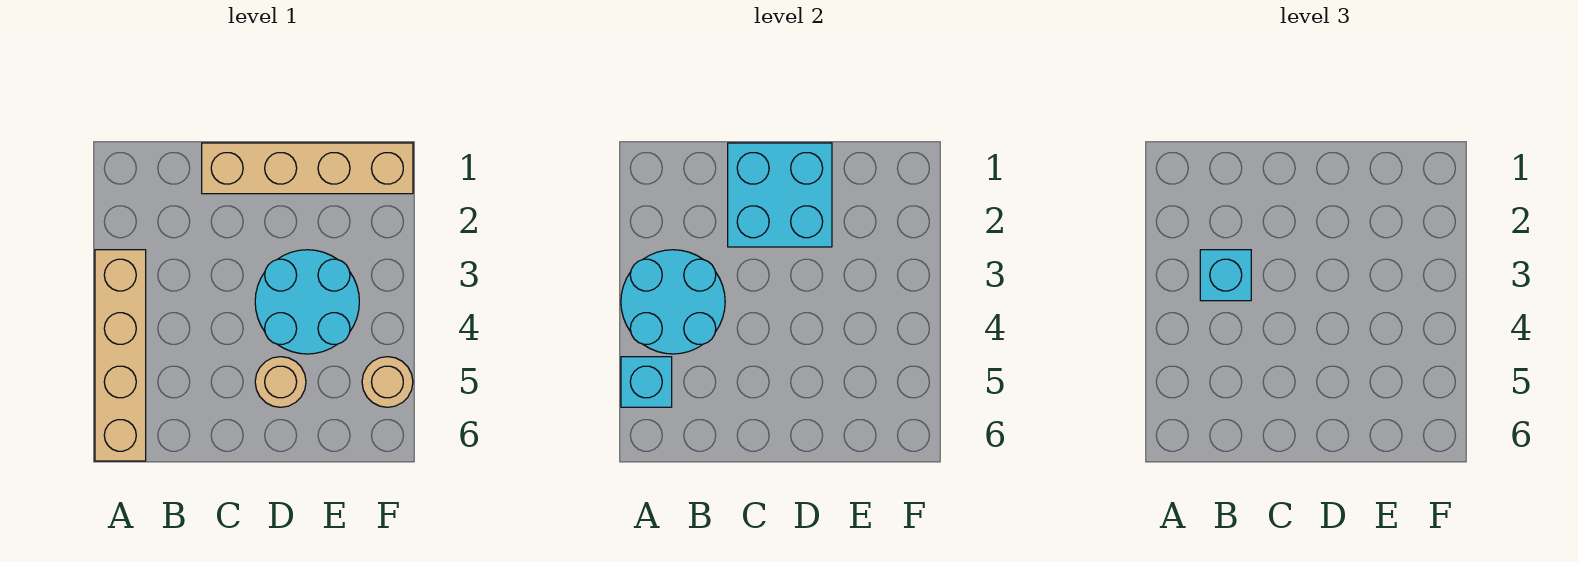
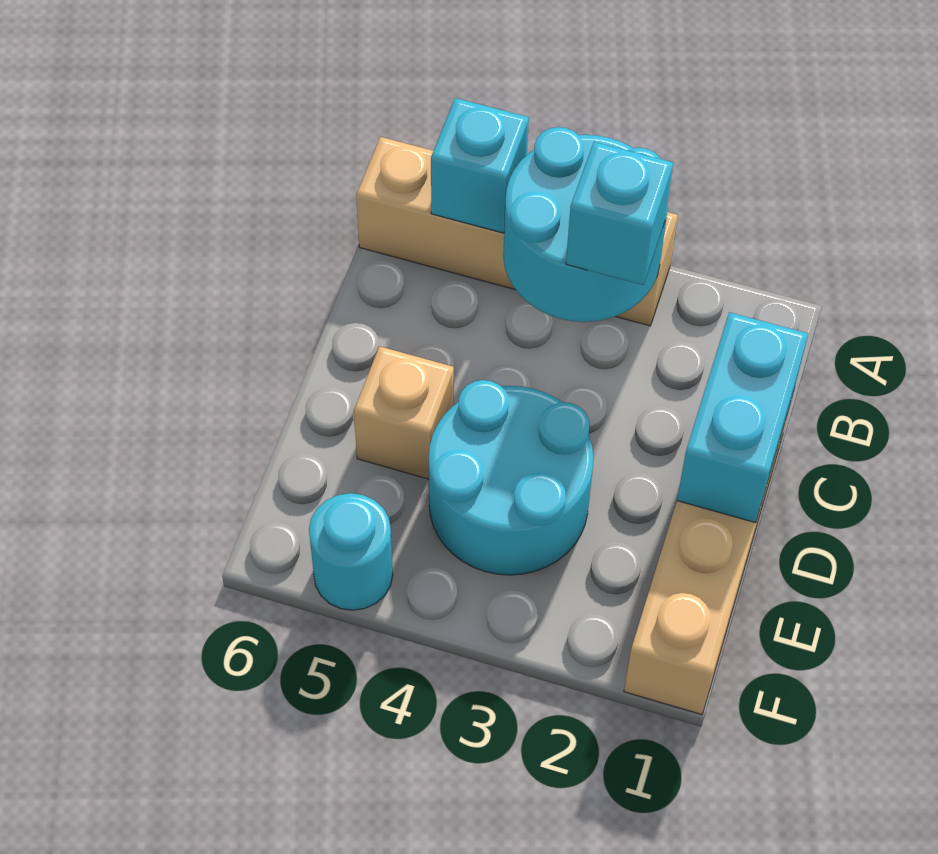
cyan brick C1:D2 level 2 -> cyan brick C1:D1 level 2
tan round brick D5 level 1 -> tan brick D5 level 1
tan round brick F5 level 1 -> cyan round brick F5 level 1

